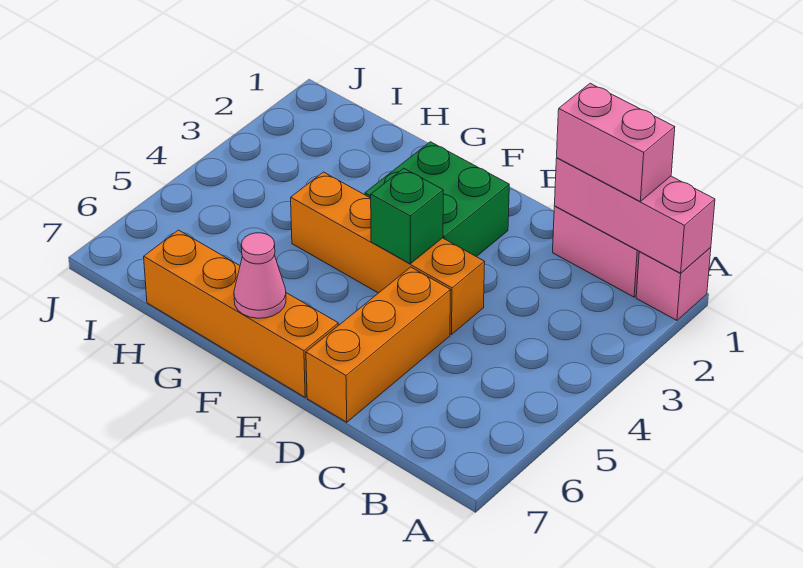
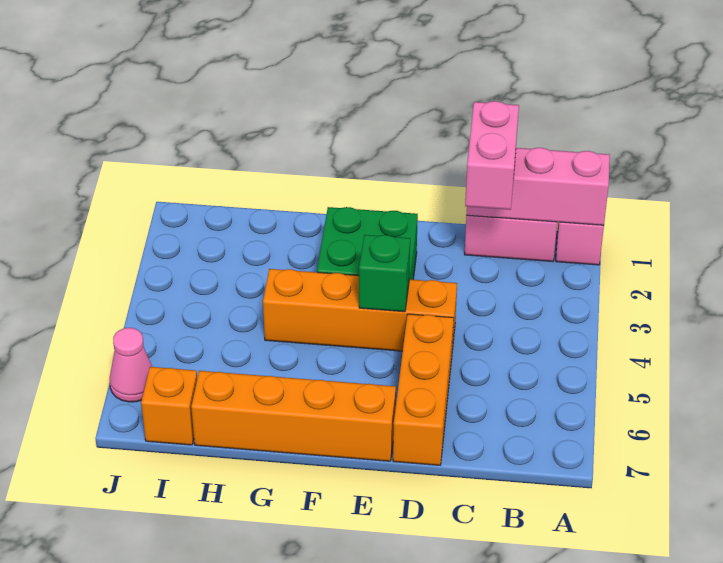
pink brick B1:C1 level 3 -> pink brick C1:C2 level 3
pink cone F7 level 2 -> pink cone J6 level 1
none -> orange brick I7 level 1

